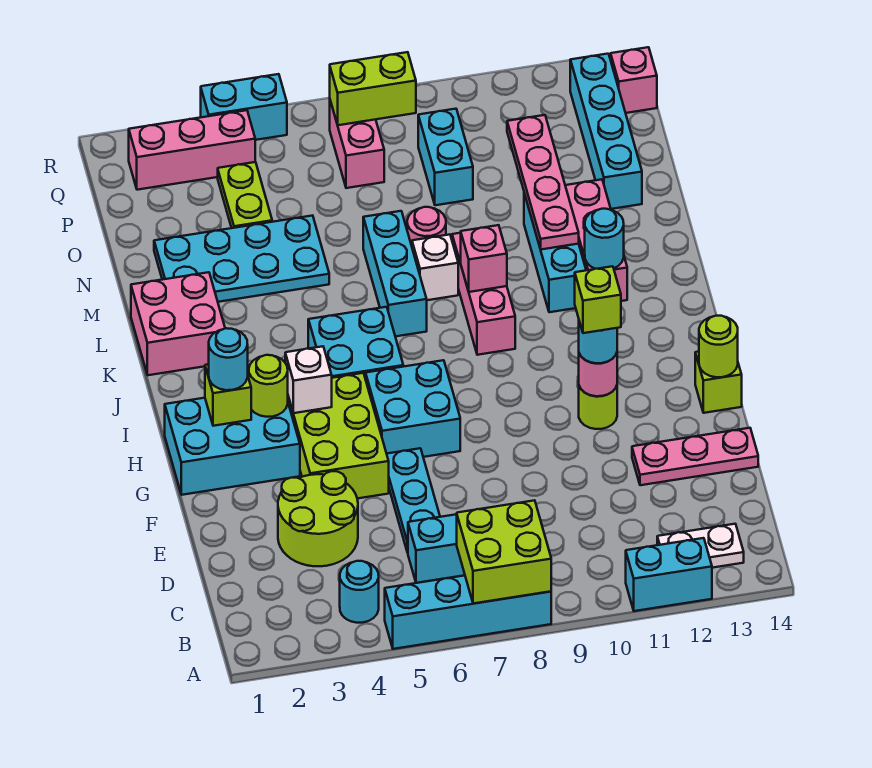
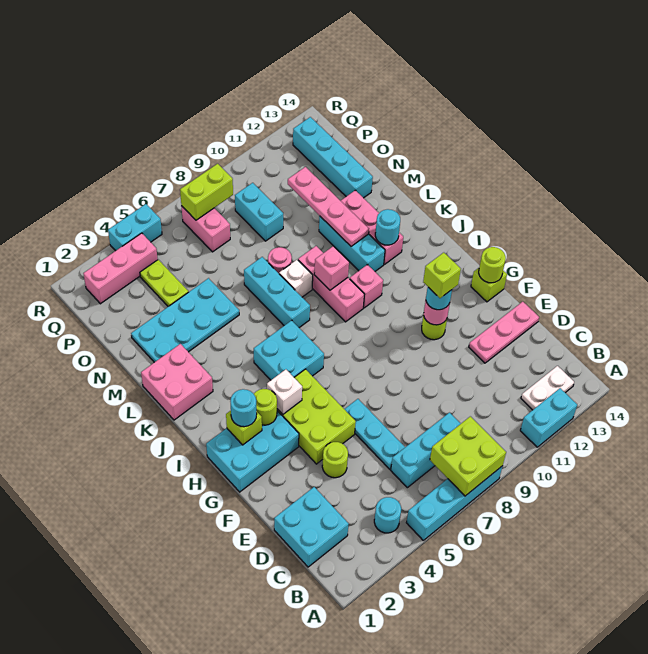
lime round brick D3:E4 level 1 -> lime round brick E4 level 1
cyan brick G6:H7 level 1 -> cyan brick C1:D2 level 1
pink brick Q14 level 1 -> pink brick J10 level 1

